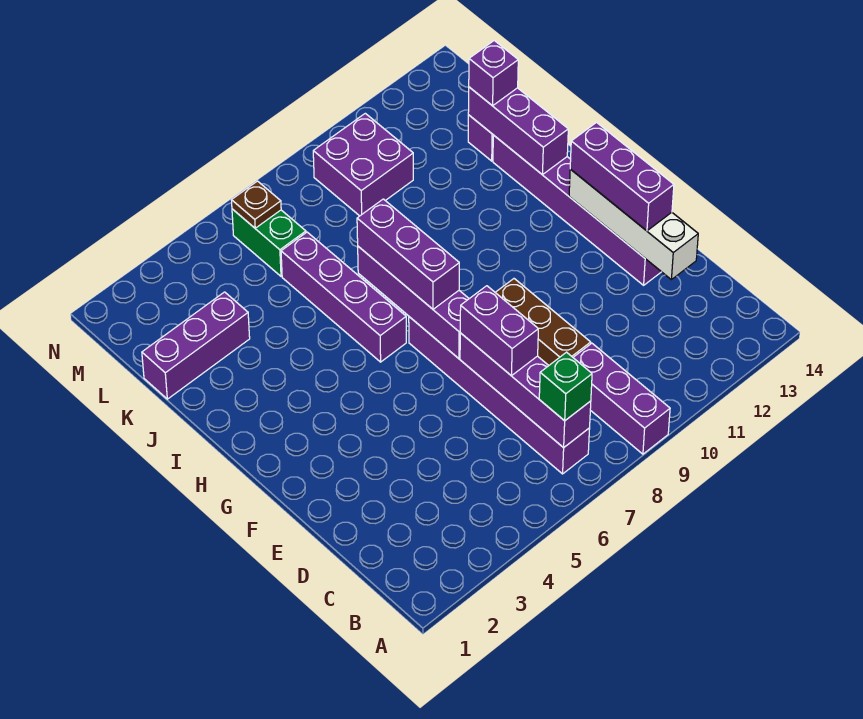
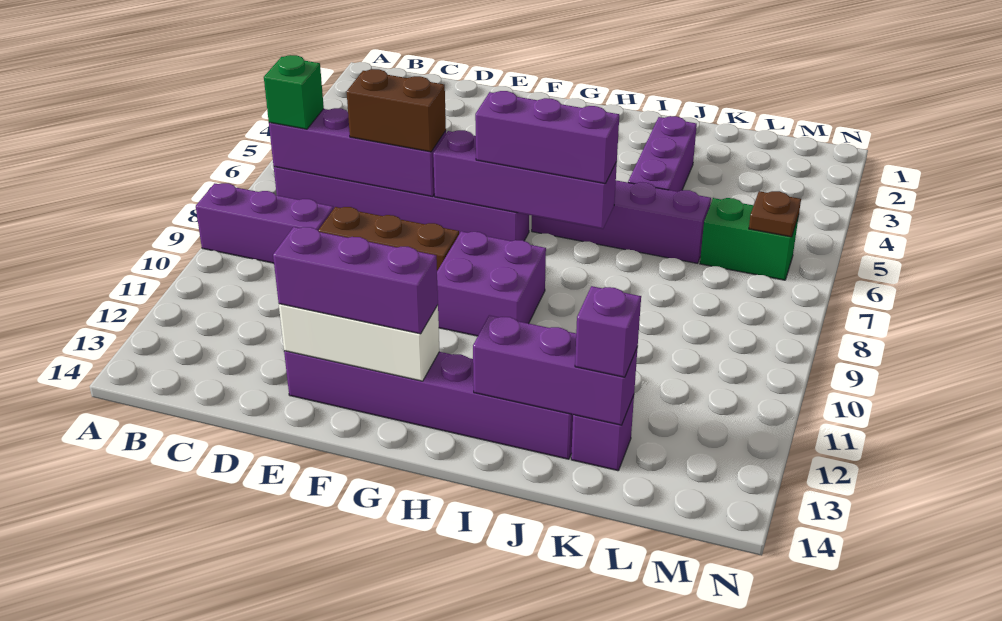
purple brick D7:E7 level 3 -> brown brick D7:E7 level 3
white brick D13:G13 level 2 -> white brick E13:G13 level 2
purple brick K1:K3 level 1 -> purple brick J3:J5 level 1
purple brick L9:M10 level 1 -> purple brick G9:H10 level 1

